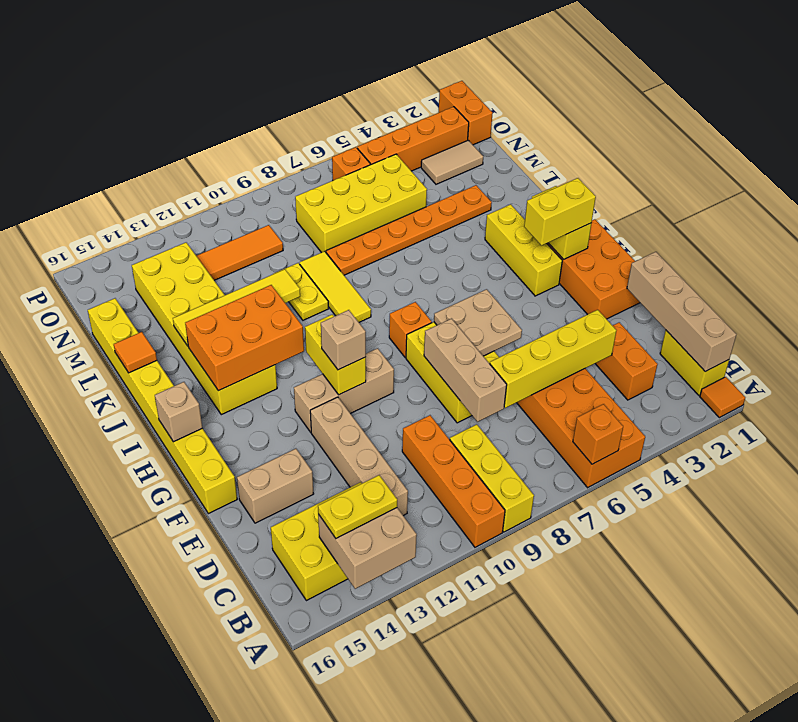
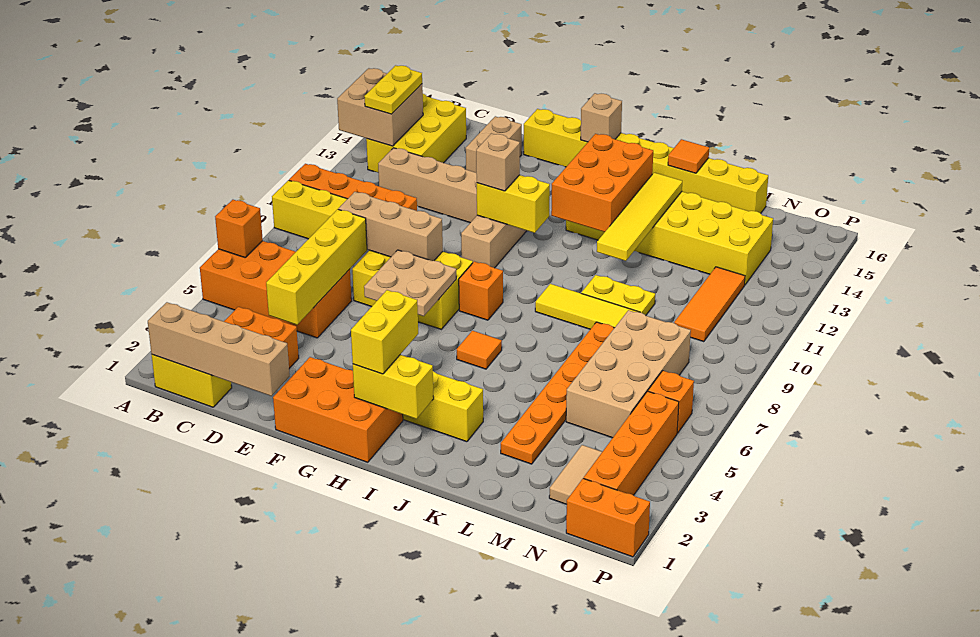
orange tile A1 level 1 -> orange tile I6 level 1
yellow brick M5:N8 level 1 -> tan brick M5:N8 level 1

